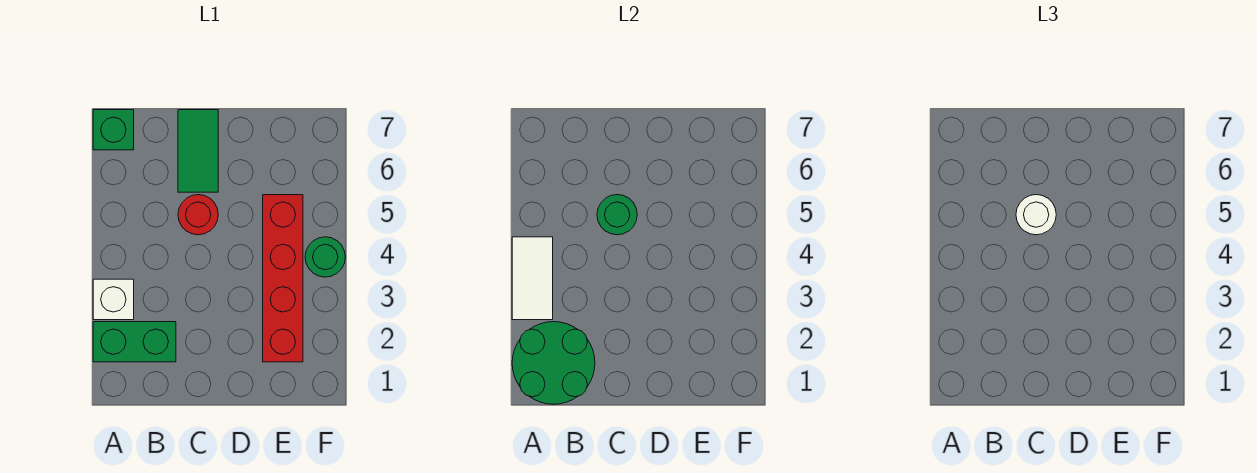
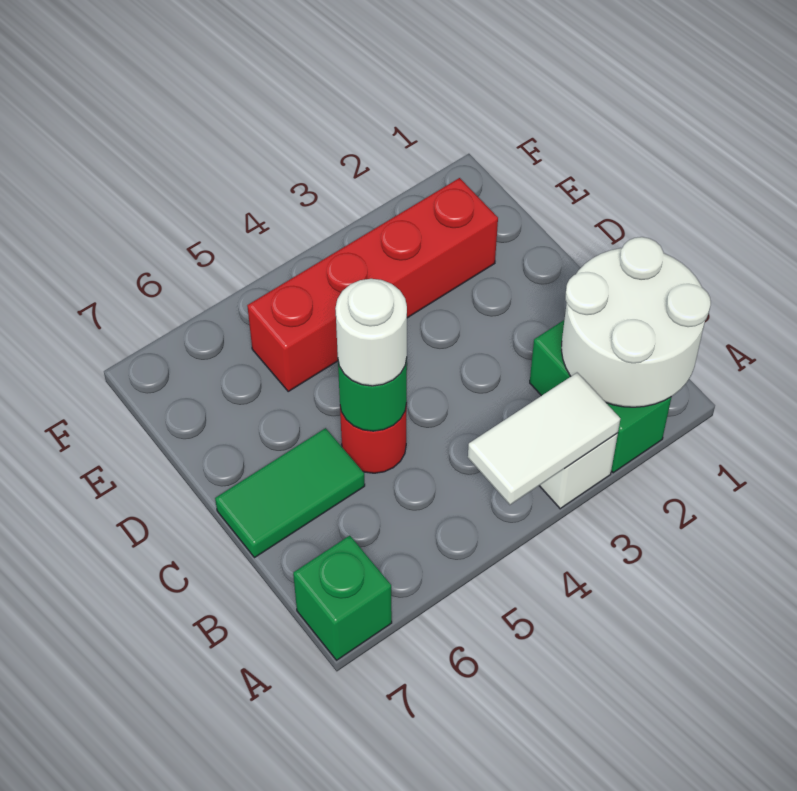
green round brick A1:B2 level 2 -> white round brick A1:B2 level 2
green round brick F4 level 1 -> none

